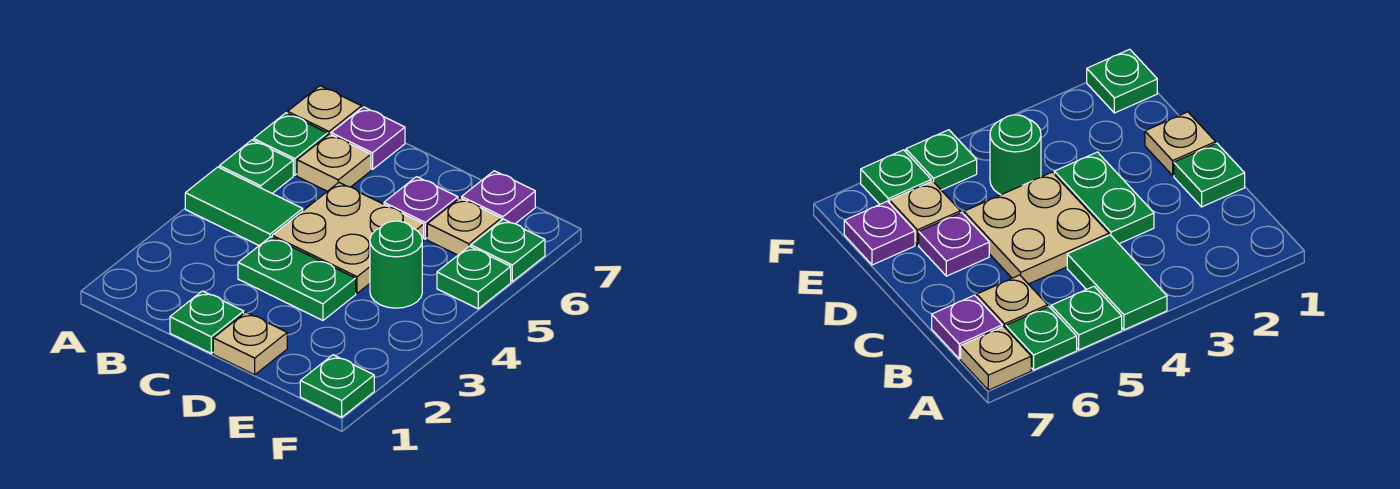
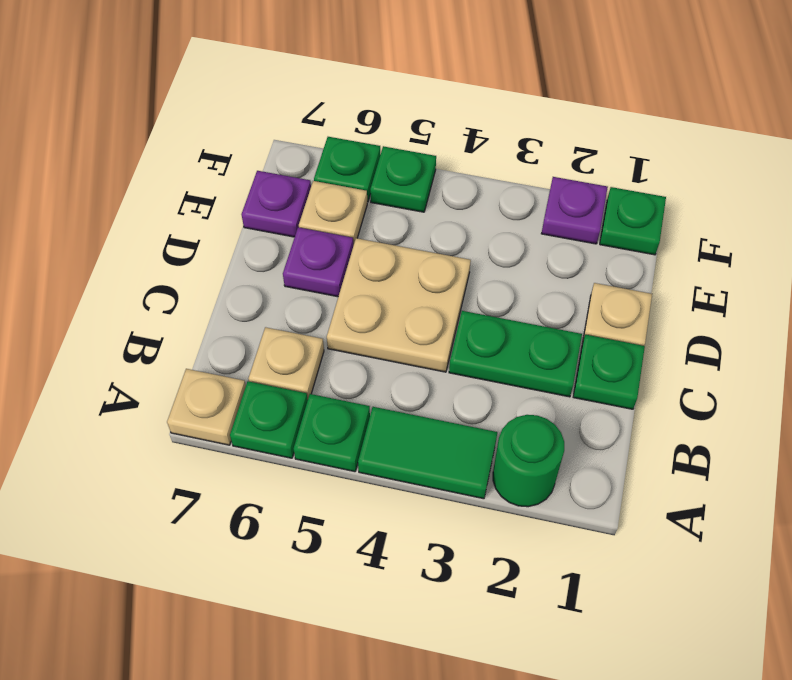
green tile A4:B4 level 1 -> green tile A3:A4 level 1
purple plate B7 level 1 -> purple plate F2 level 1
green plate C3:D3 level 1 -> green plate C2:C3 level 1
green round brick E4 level 1 -> green round brick A2 level 1

